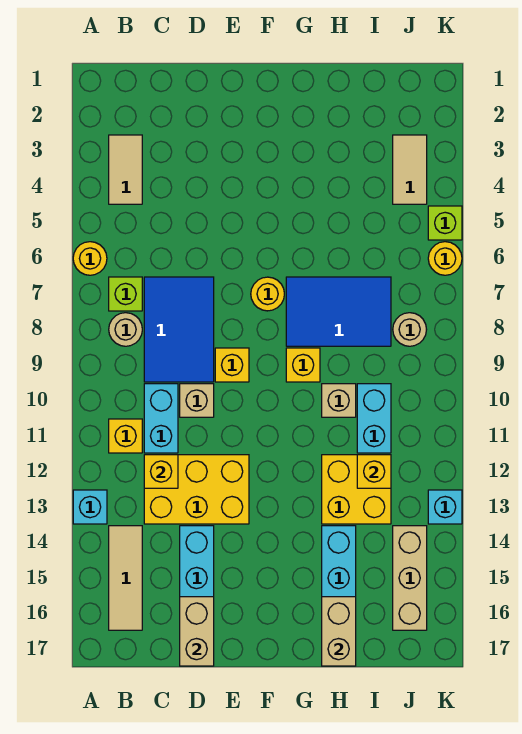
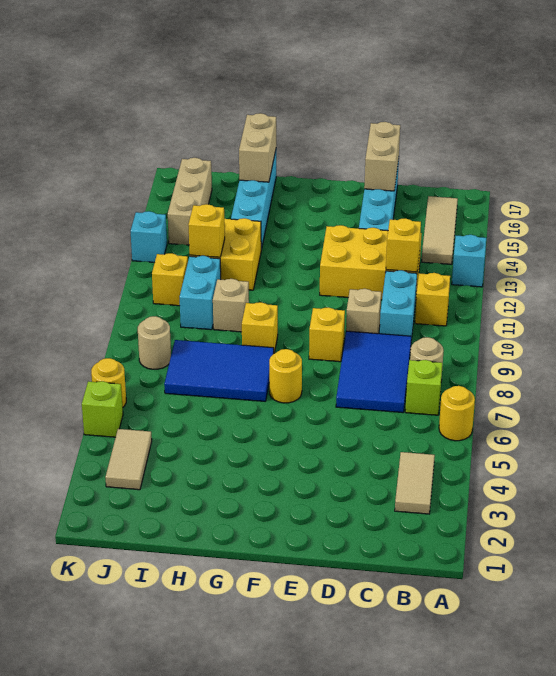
none -> yellow brick J11 level 1

